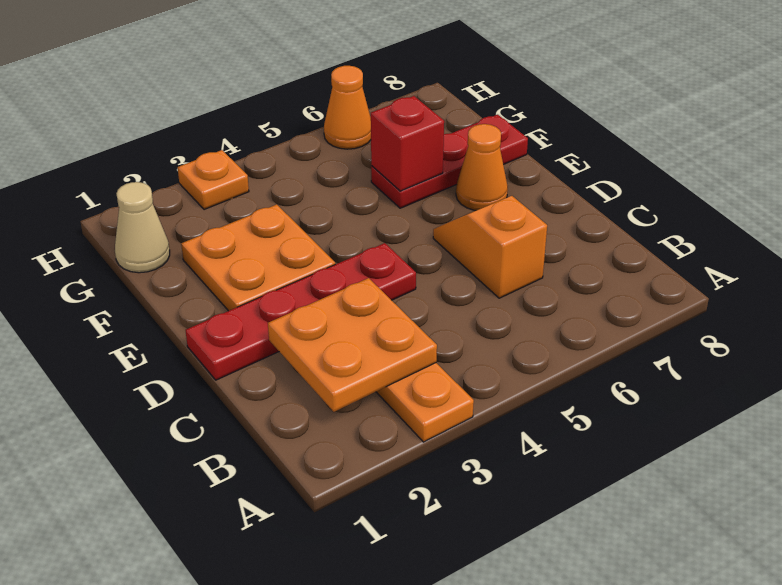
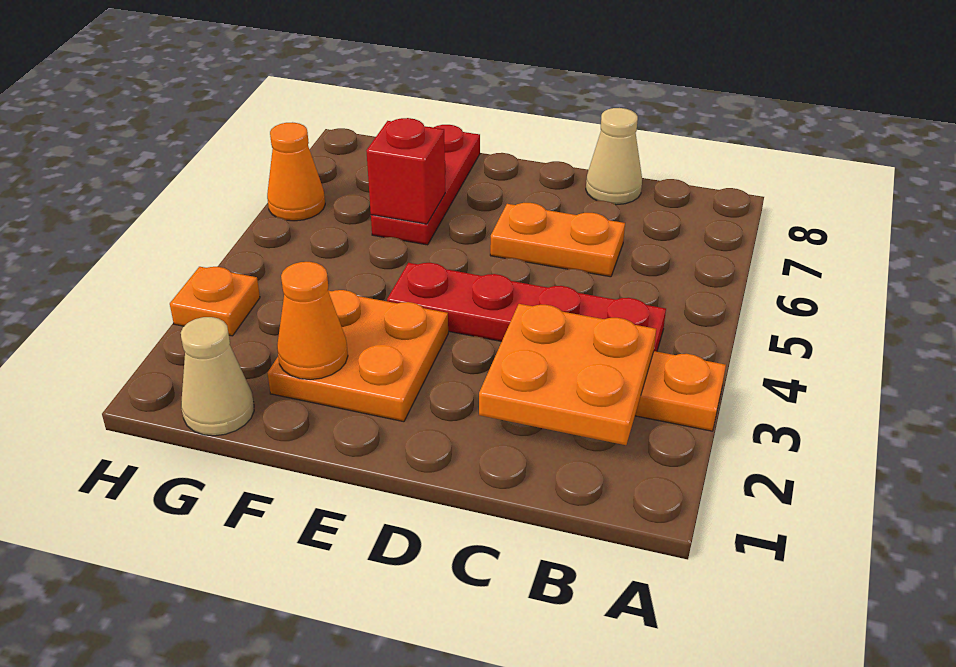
orange slope C6:D6 level 1 top C -> orange plate C6:D6 level 1
none -> tan cone C8 level 1
red plate D1:D4 level 1 -> red plate B4:E4 level 1
orange cone E7 level 1 -> orange cone F2 level 2

